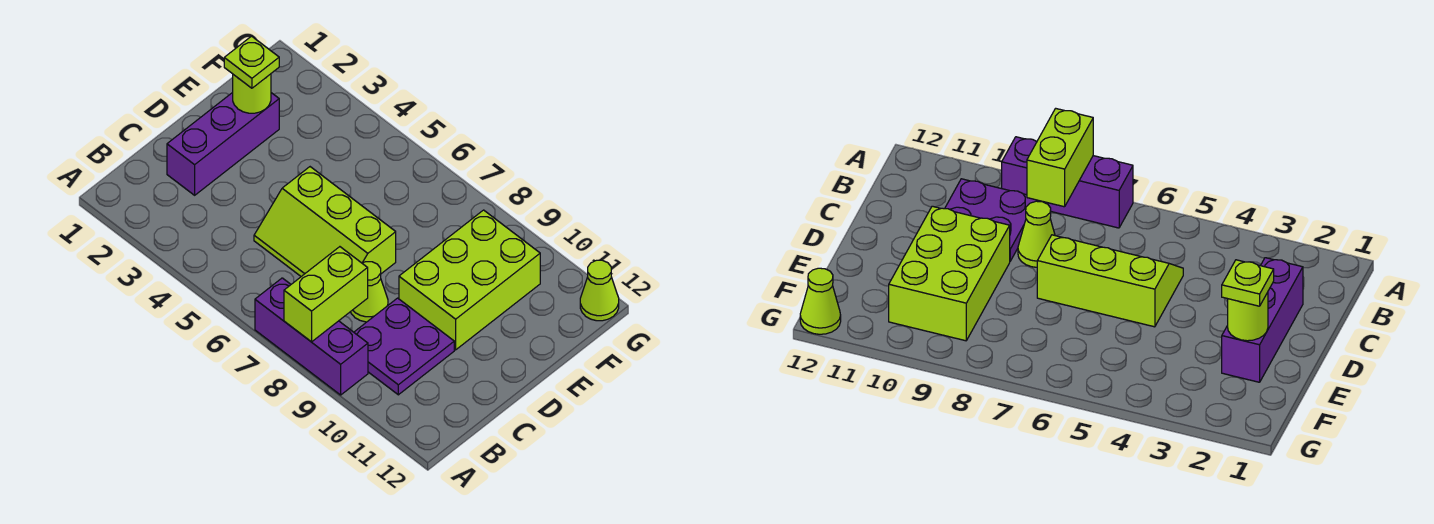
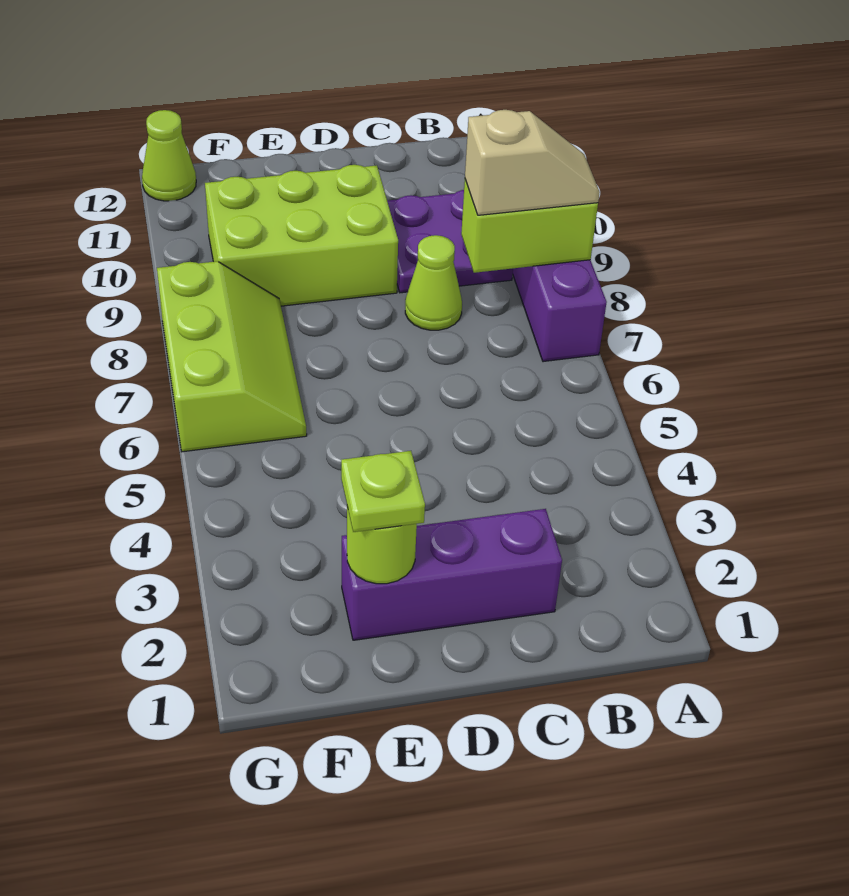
none -> tan slope A8:B8 level 3 top B
lime slope C5:D7 level 1 top D -> lime slope F6:G8 level 1 top G

